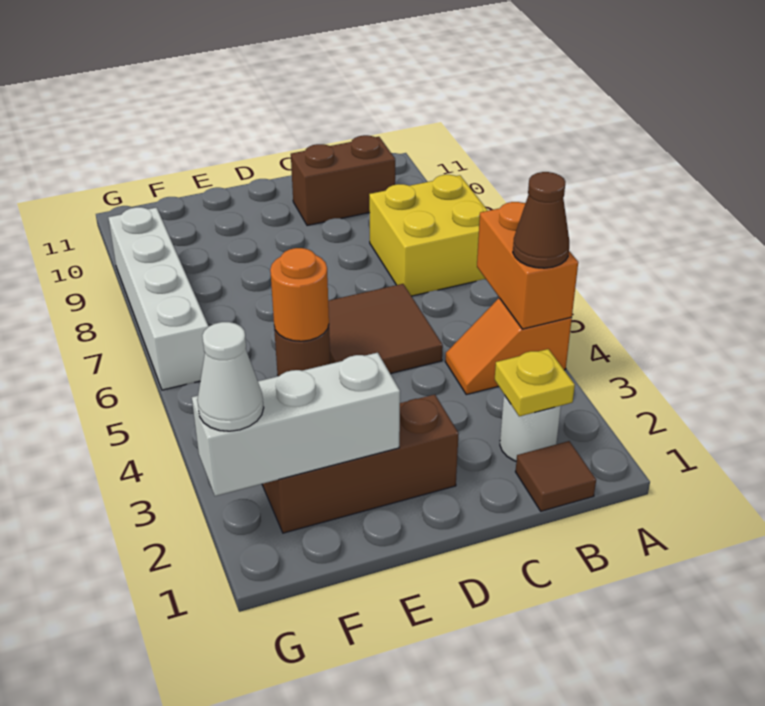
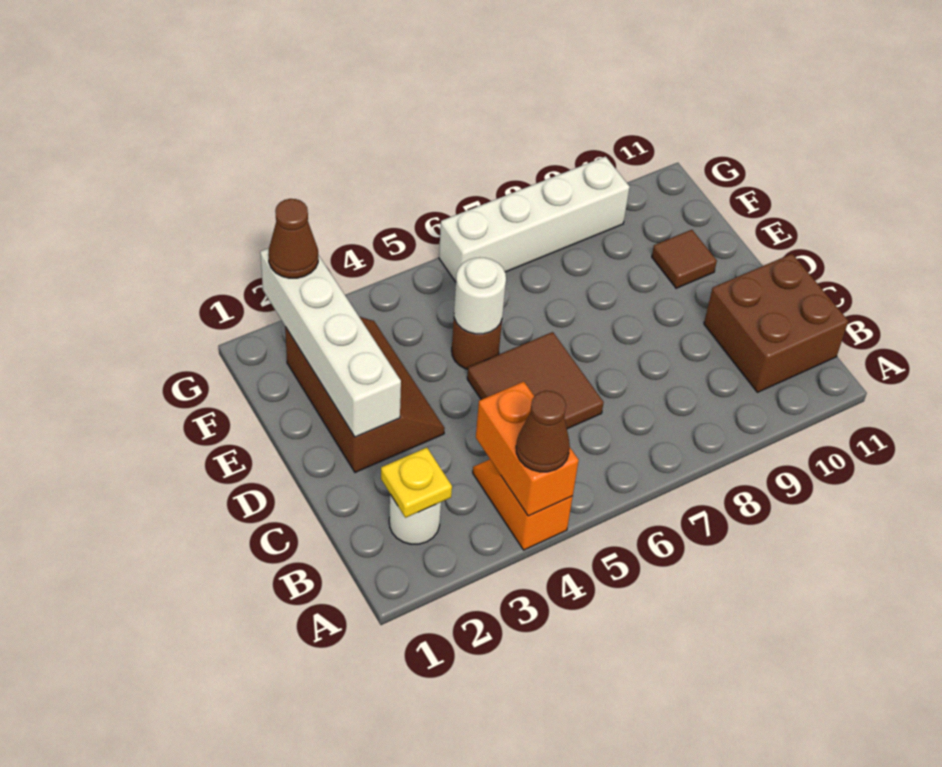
orange brick A4:A5 level 2 -> orange brick A4:B4 level 2
yellow brick A7:B8 level 1 -> none
brown tile B1 level 1 -> brown tile E10 level 1
brown brick B10:C10 level 1 -> brown brick B10:C11 level 1
white brick E2:G2 level 2 -> white brick D2:G2 level 2
orange round brick E5 level 2 -> white round brick E5 level 2
white cone G2 level 3 -> brown cone G2 level 3

